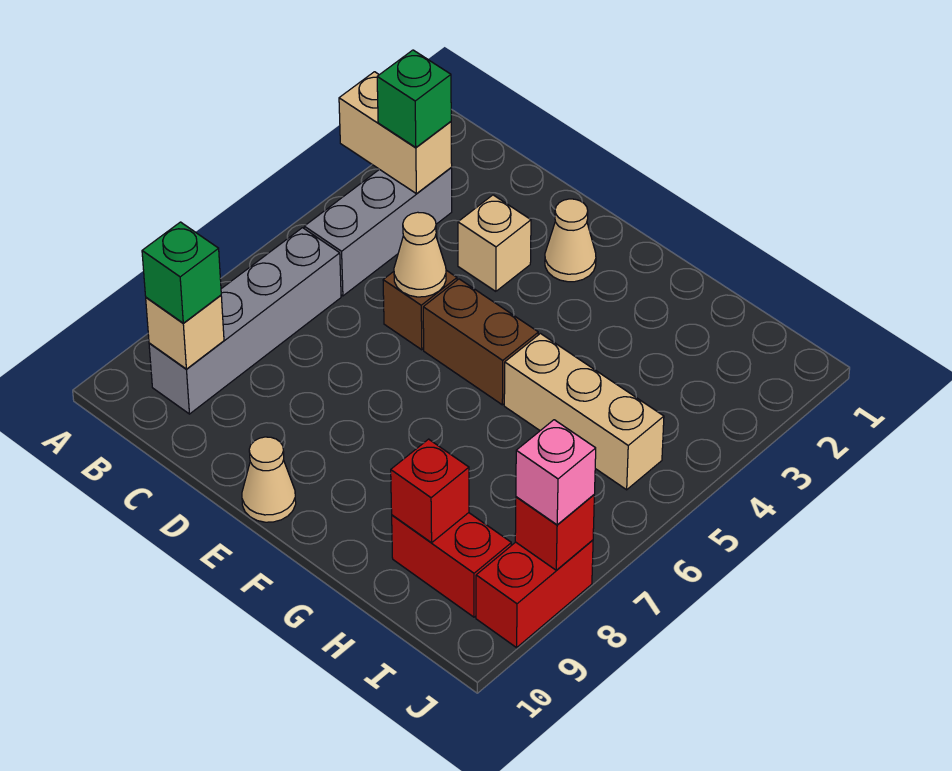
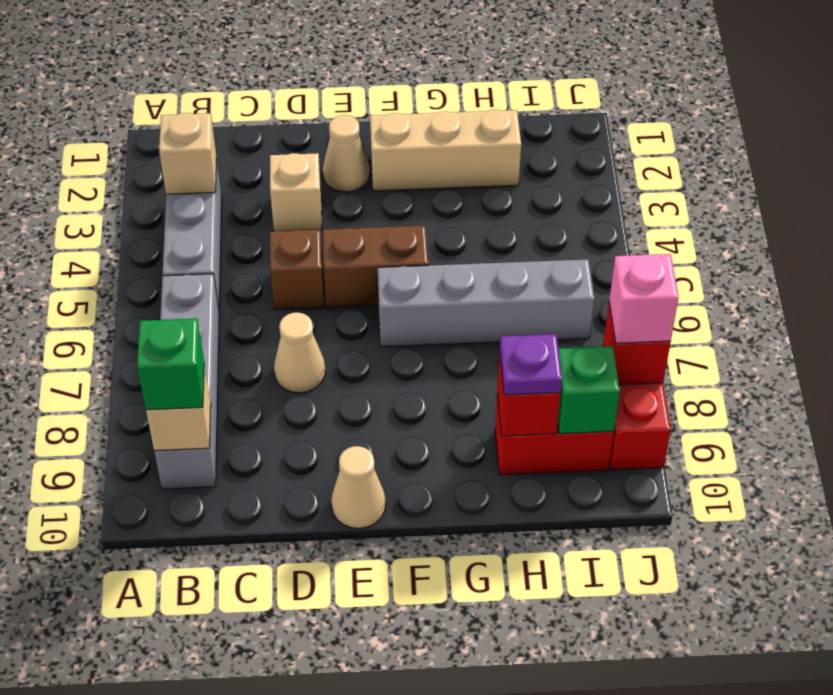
tan brick A3:B3 level 2 -> tan brick B3 level 2
green brick B3 level 3 -> green brick I9 level 2
tan cone D5 level 2 -> tan cone D7 level 1
none -> grey brick F6:I6 level 1
tan brick G5:I5 level 1 -> tan brick F2:H2 level 1
none -> purple plate H9 level 3

